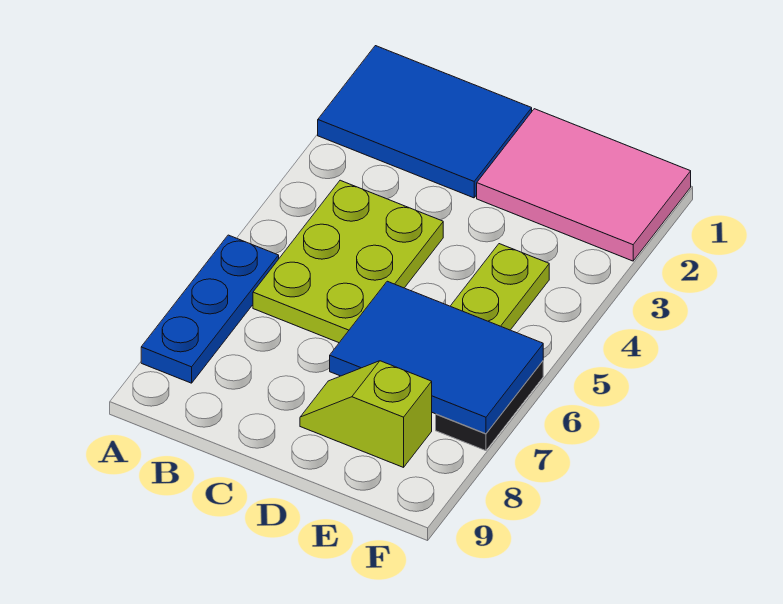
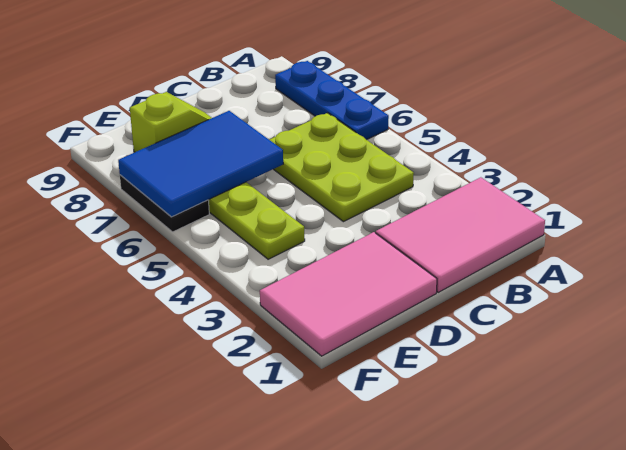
blue tile A1:C2 level 1 -> pink tile A1:C2 level 1

